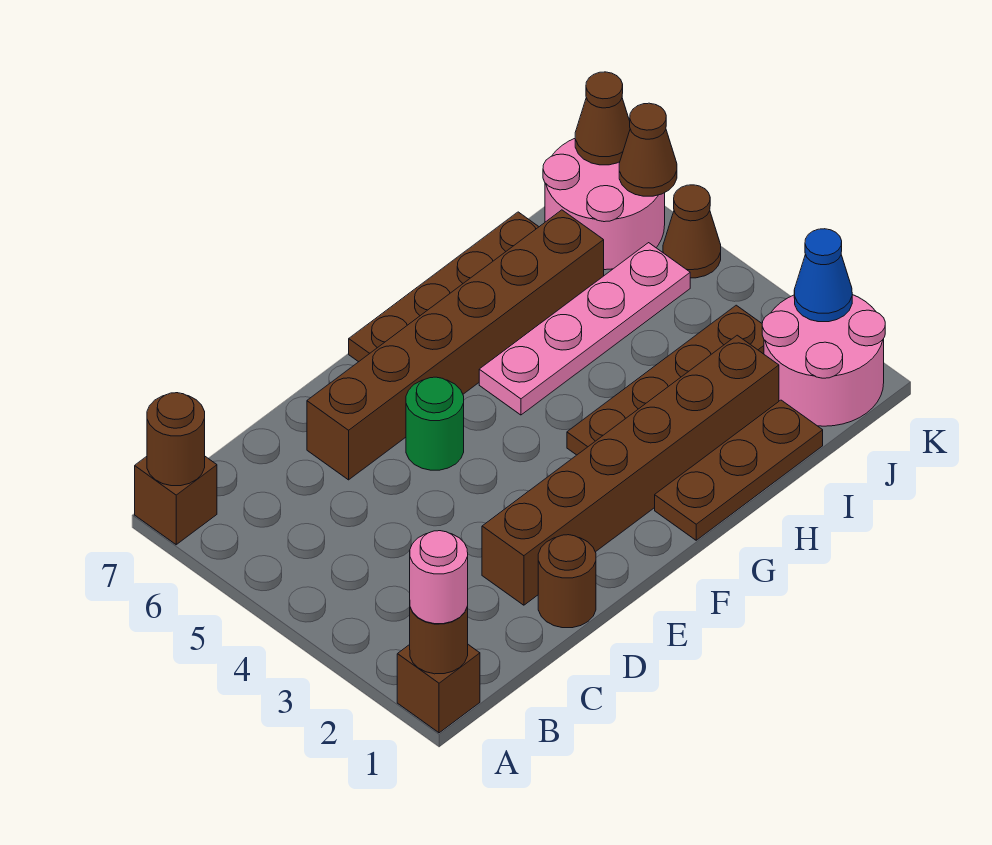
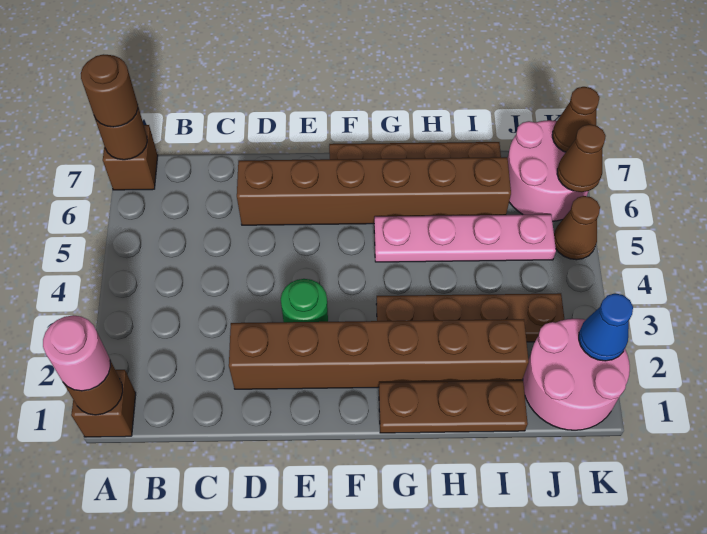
brown round brick D1 level 1 -> brown round brick A7 level 3
green round brick E5 level 1 -> green round brick E3 level 1

